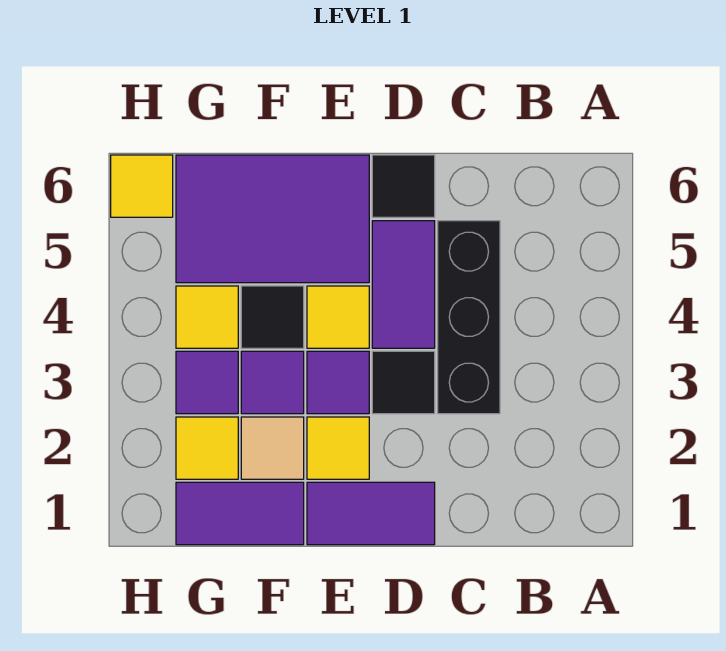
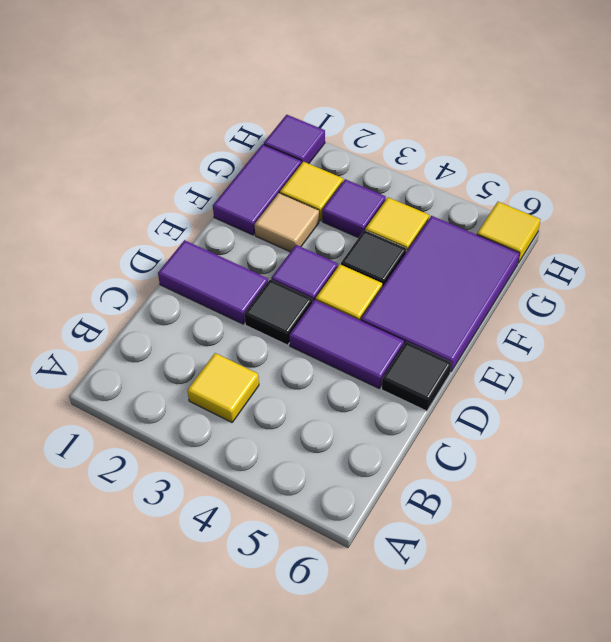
black brick C3:C5 level 1 -> none
purple tile D1:E1 level 1 -> purple tile D1:D2 level 1
yellow tile E2 level 1 -> yellow tile B3 level 1
purple tile F3 level 1 -> purple tile H1 level 1

